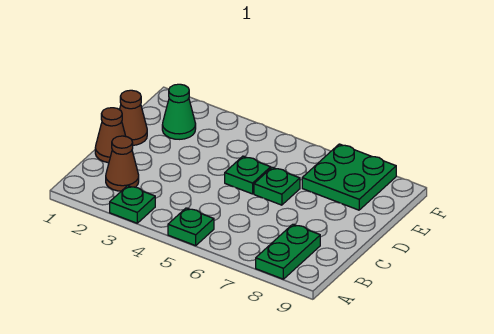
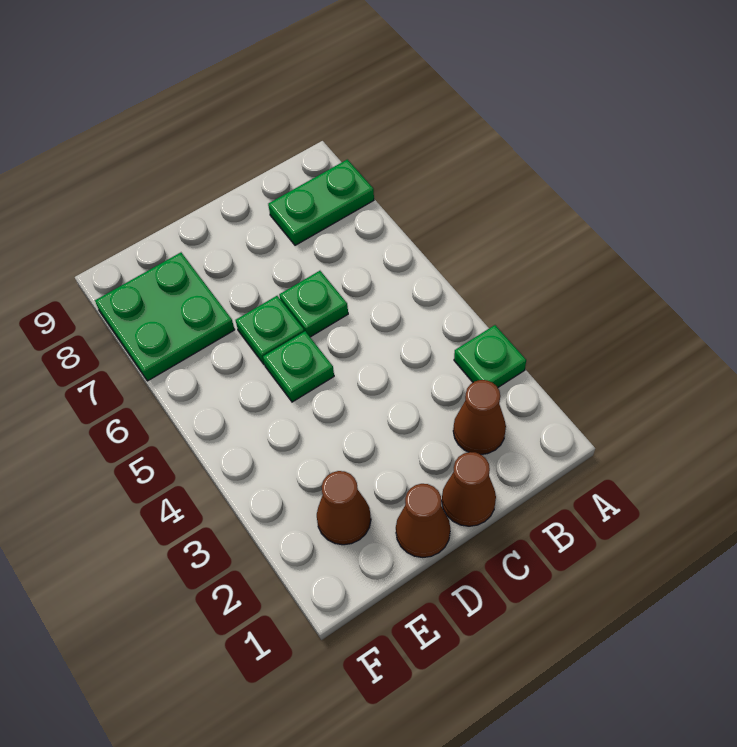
green plate A5 level 1 -> green plate C6 level 1
green cone E2 level 1 -> brown cone E2 level 1

